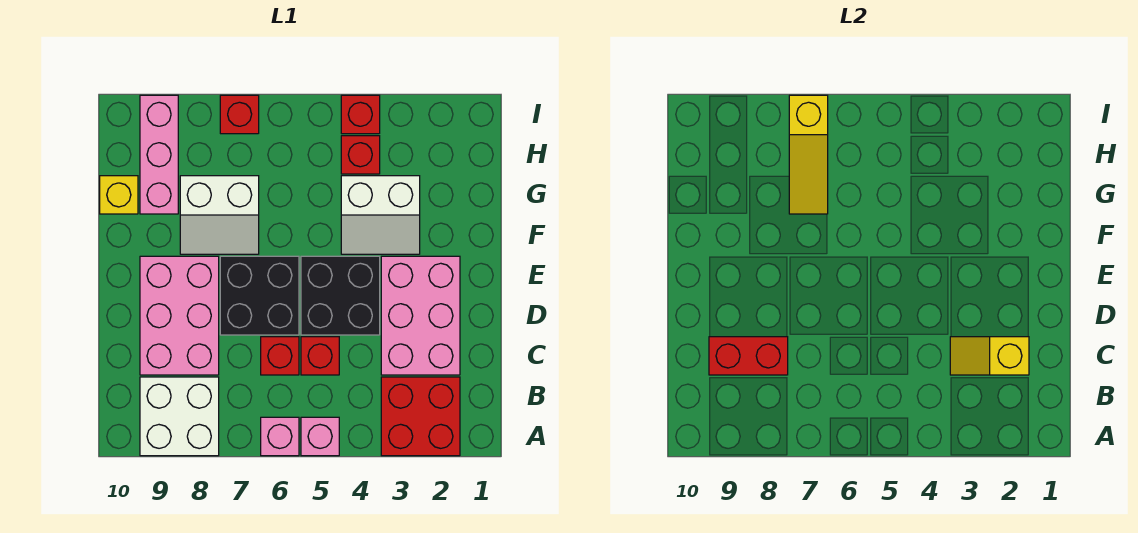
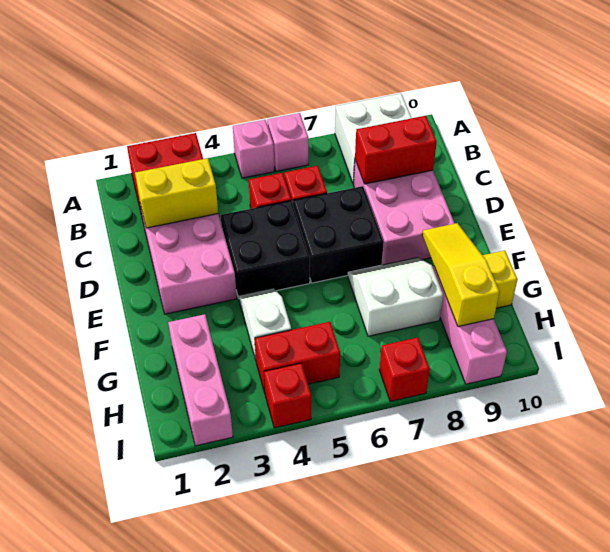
yellow slope C2:C3 level 2 top 2 -> yellow brick C2:C3 level 2
white slope F3:G4 level 1 top G -> white slope F4:G4 level 1 top G
none -> pink brick G2:I2 level 1
yellow slope G7:I7 level 2 top I -> yellow slope F9:H9 level 2 top H
red brick H4 level 1 -> red brick H4:H5 level 1

